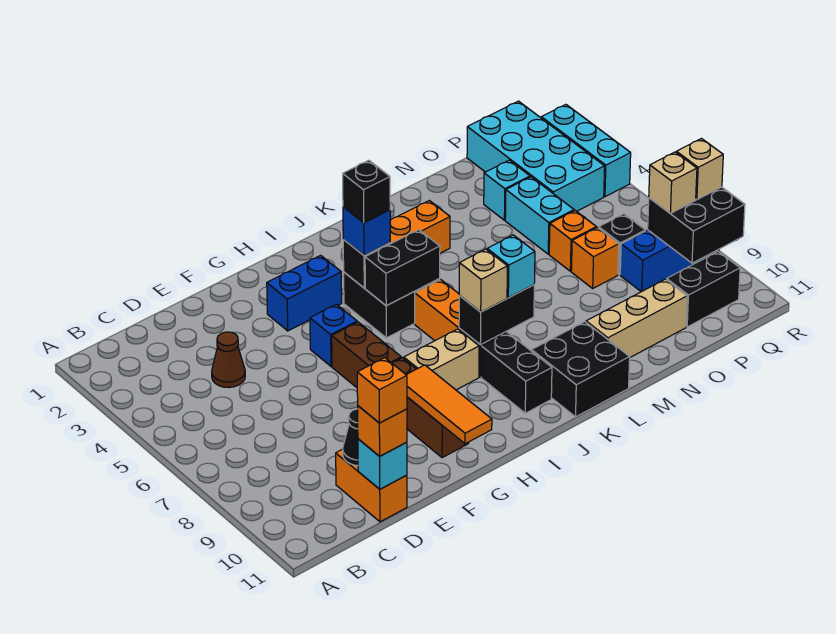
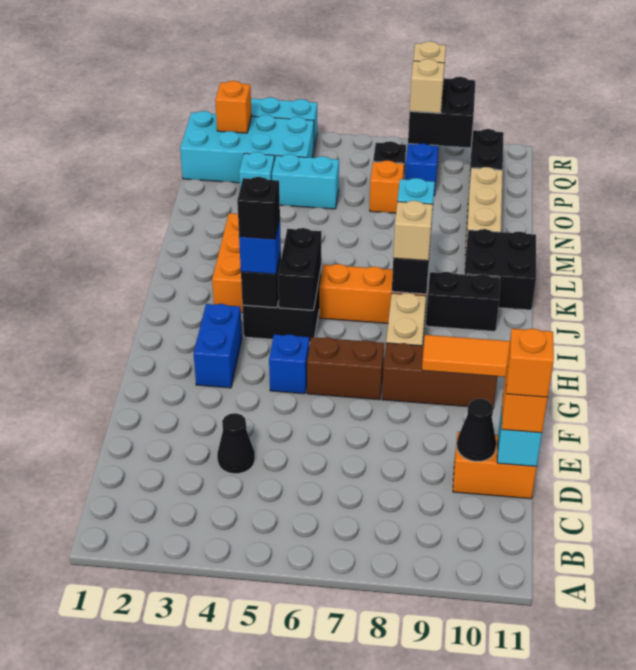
brown cone D4 level 1 -> black cone D4 level 1
orange brick O6 level 1 -> orange brick Q2 level 2

